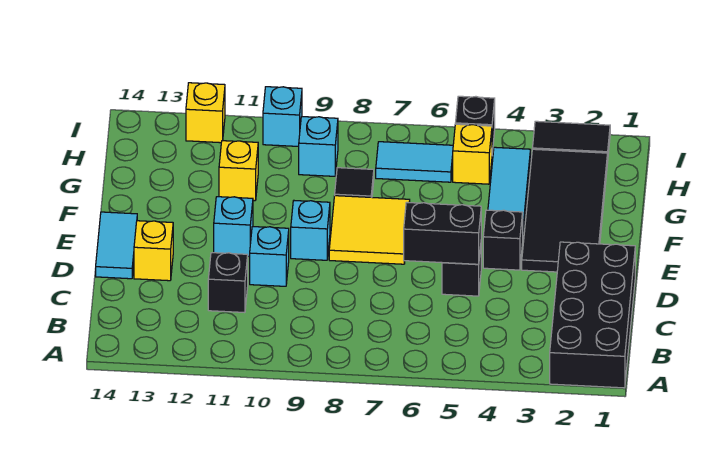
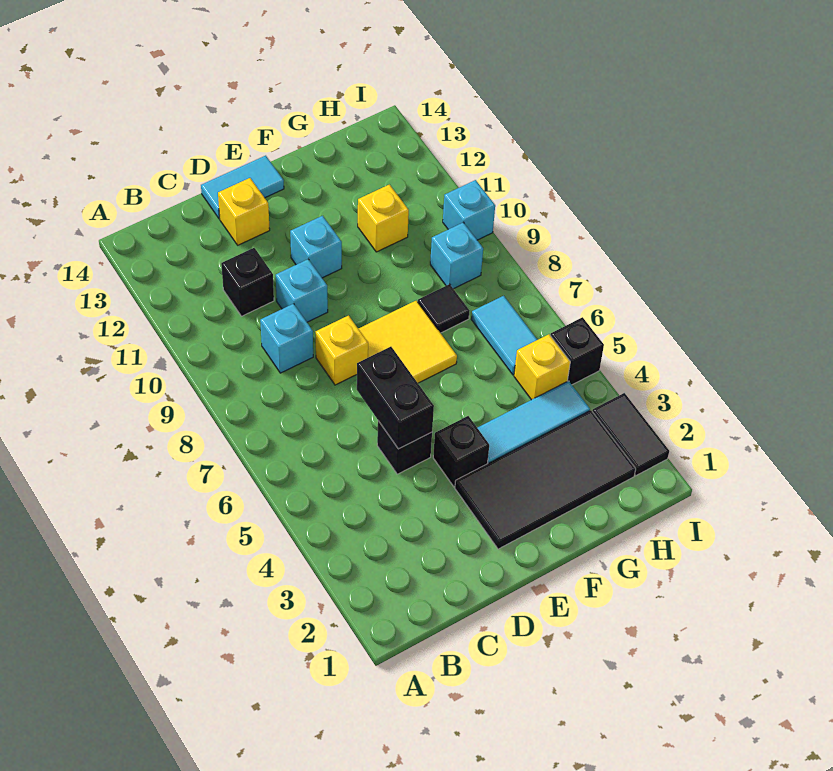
black brick A1:D2 level 1 -> none
cyan brick E9 level 1 -> cyan brick C9 level 1
yellow brick I12 level 1 -> yellow brick D8 level 1

